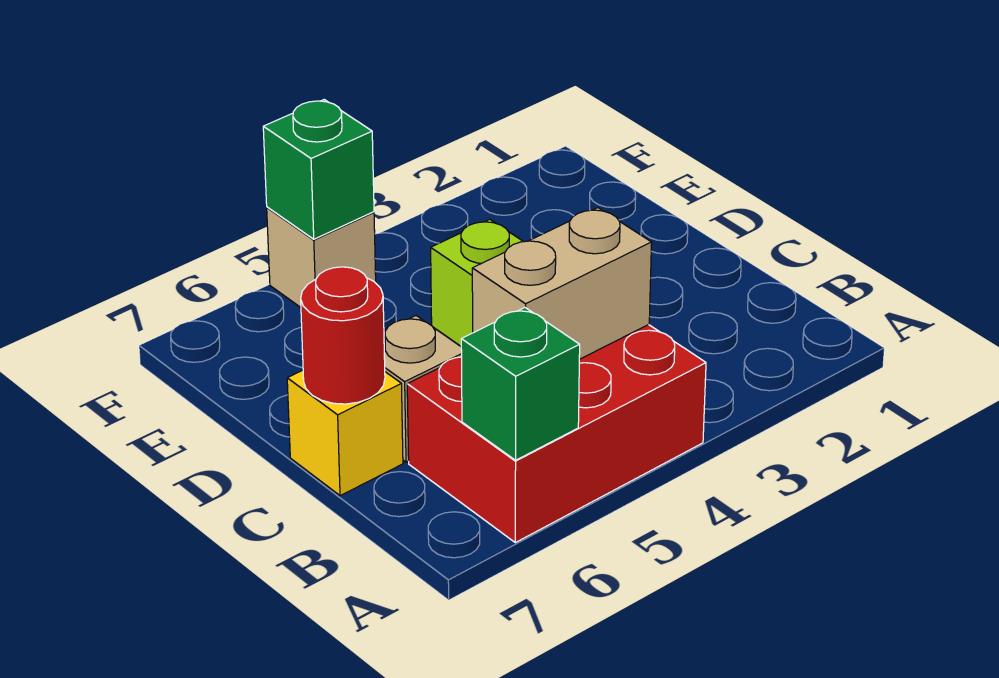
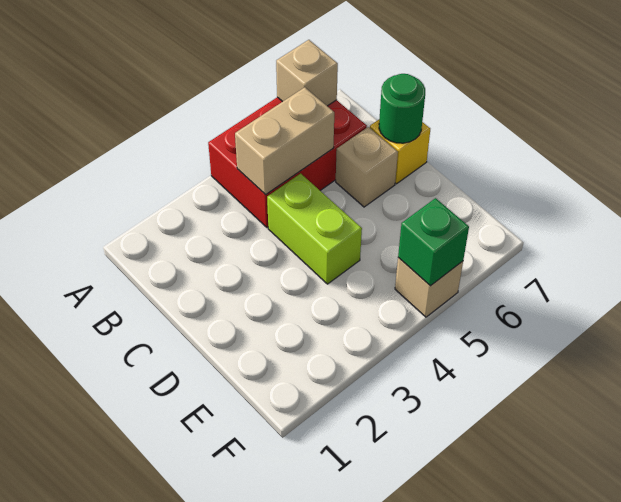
green brick A6 level 2 -> tan brick A6 level 2
red round brick C7 level 2 -> green round brick C7 level 2

